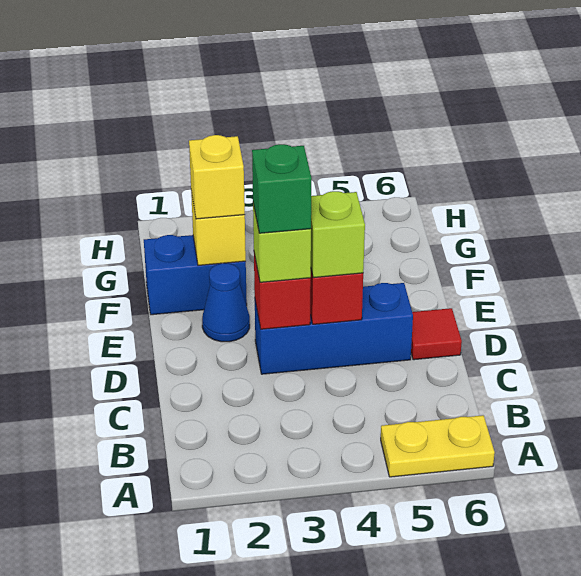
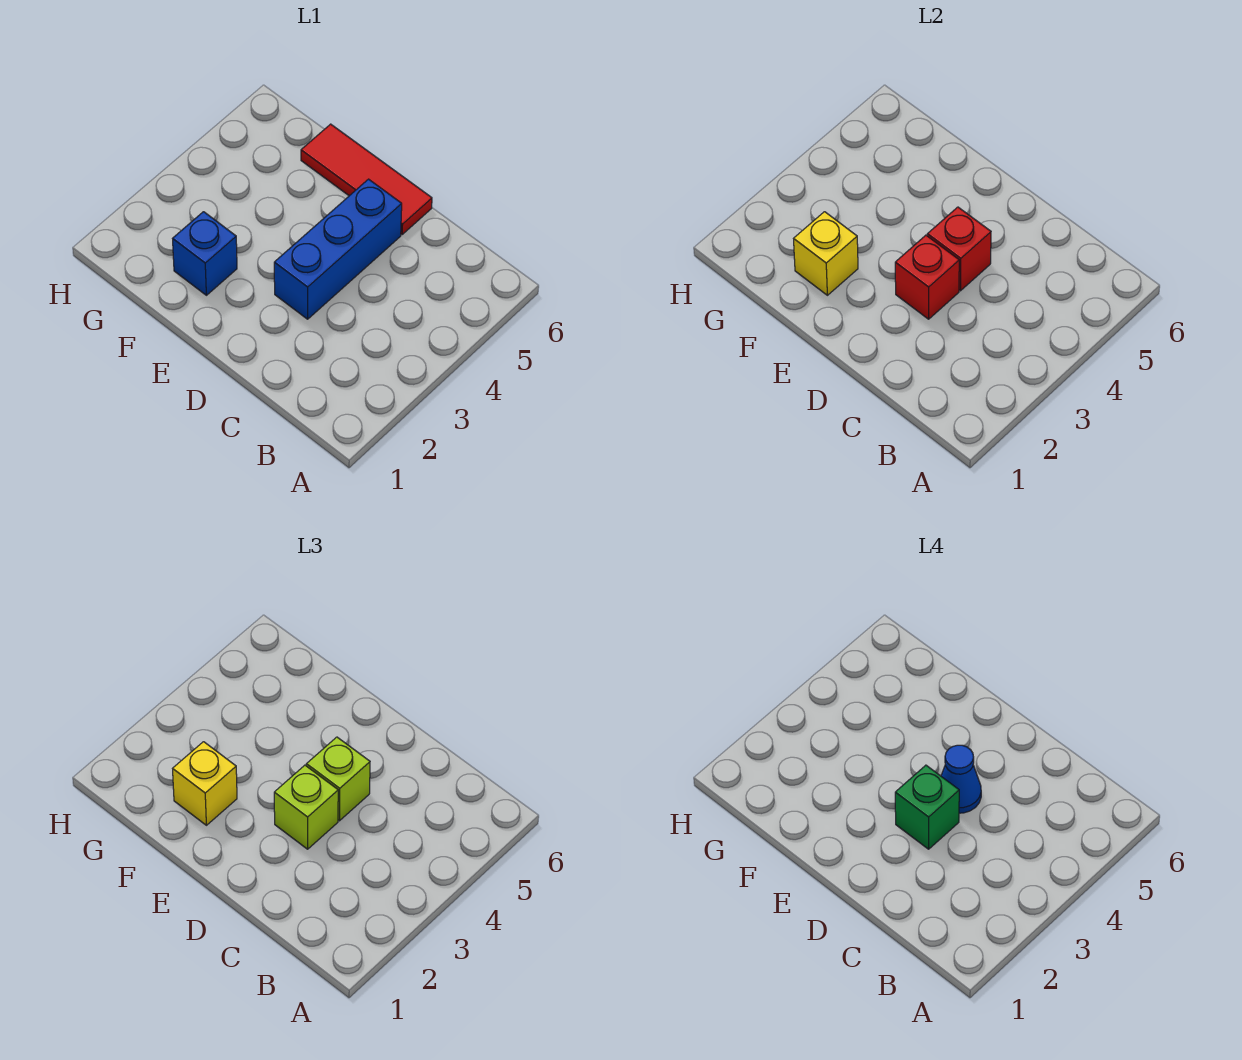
yellow plate A5:A6 level 1 -> none
red tile D6 level 1 -> red tile D6:F6 level 1
blue cone E2 level 1 -> blue cone D4 level 4
blue brick F1:F2 level 1 -> blue brick F2 level 1

